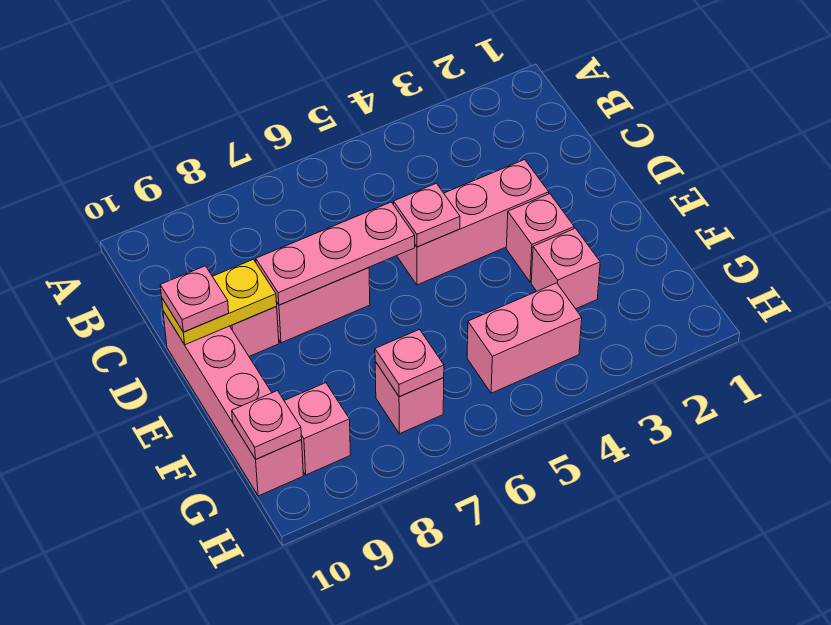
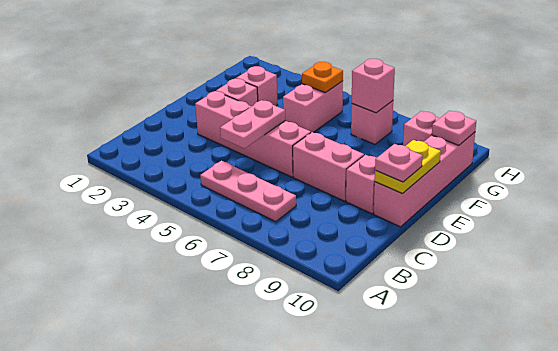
pink brick D3:D5 level 1 -> pink brick D3:D6 level 1
pink plate D5 level 2 -> pink plate C5:D5 level 2
pink plate D6:D8 level 2 -> pink plate B5:B7 level 1
yellow plate D9:D10 level 2 -> yellow plate D10:E10 level 2
pink brick G4:G5 level 1 -> pink brick F5:G5 level 1
none -> orange plate G5 level 2
pink plate G7 level 2 -> pink brick G7 level 2

